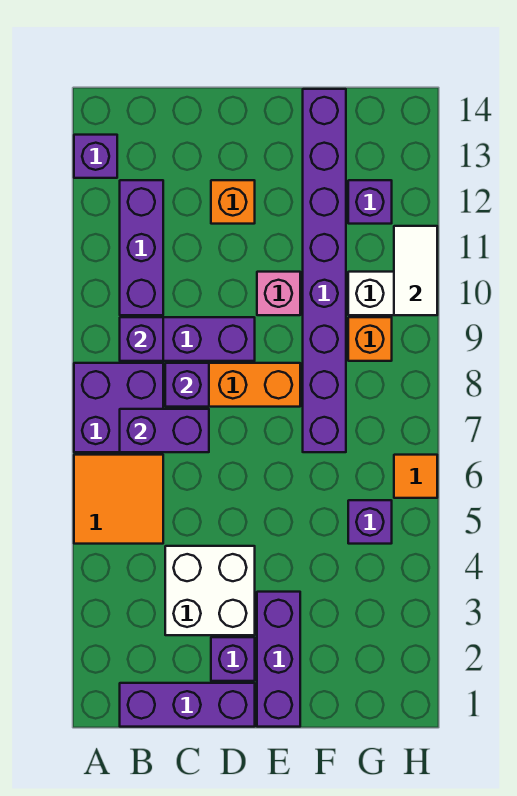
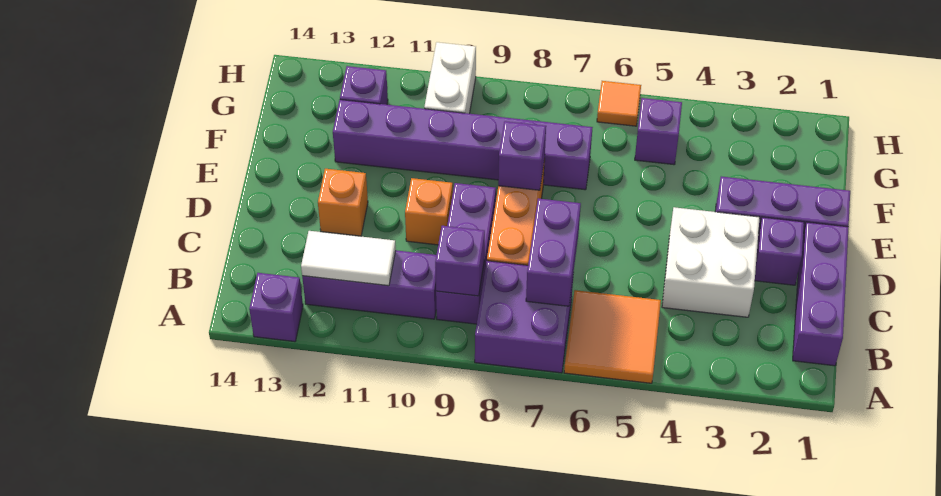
purple brick C8 level 2 -> purple brick E8 level 2
pink brick E10 level 1 -> none
purple brick F7:F14 level 1 -> purple brick F7:F12 level 1
orange brick G9 level 1 -> orange brick D10 level 1
white tile H10:H11 level 2 -> white tile B11:B12 level 2

